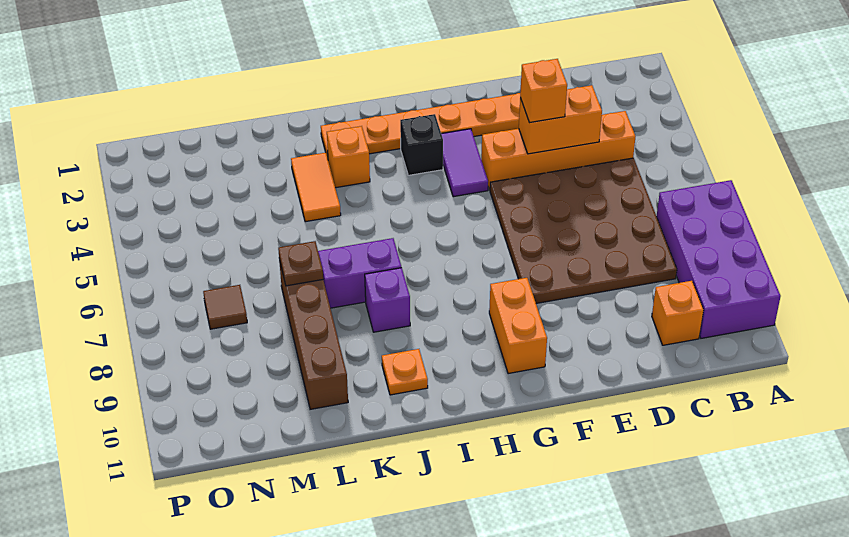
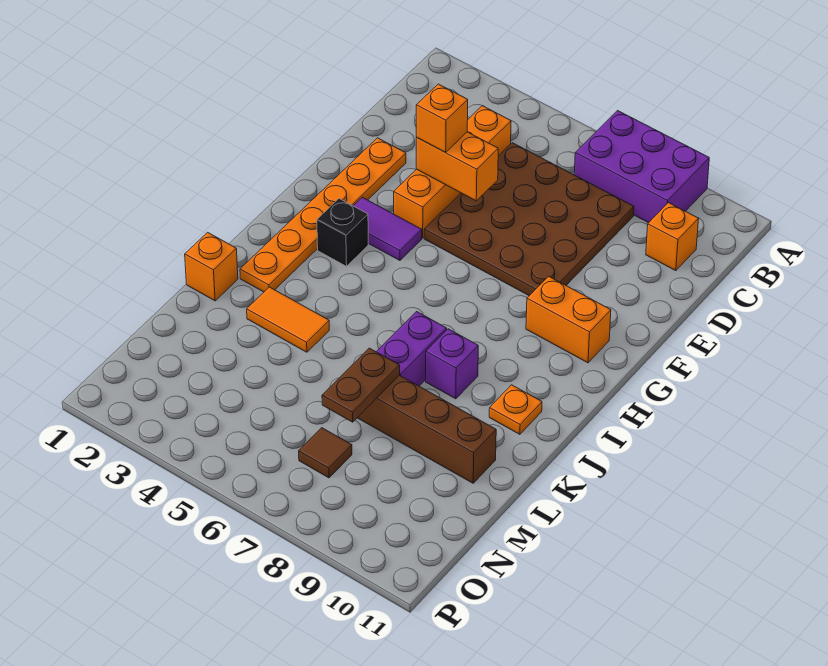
purple brick A7:B10 level 1 -> purple brick A7:B9 level 1
orange brick D4:E4 level 2 -> orange brick E4:E5 level 2
orange brick J3 level 1 -> orange brick K1 level 1
brown plate L7 level 2 -> brown plate L7:M7 level 2

